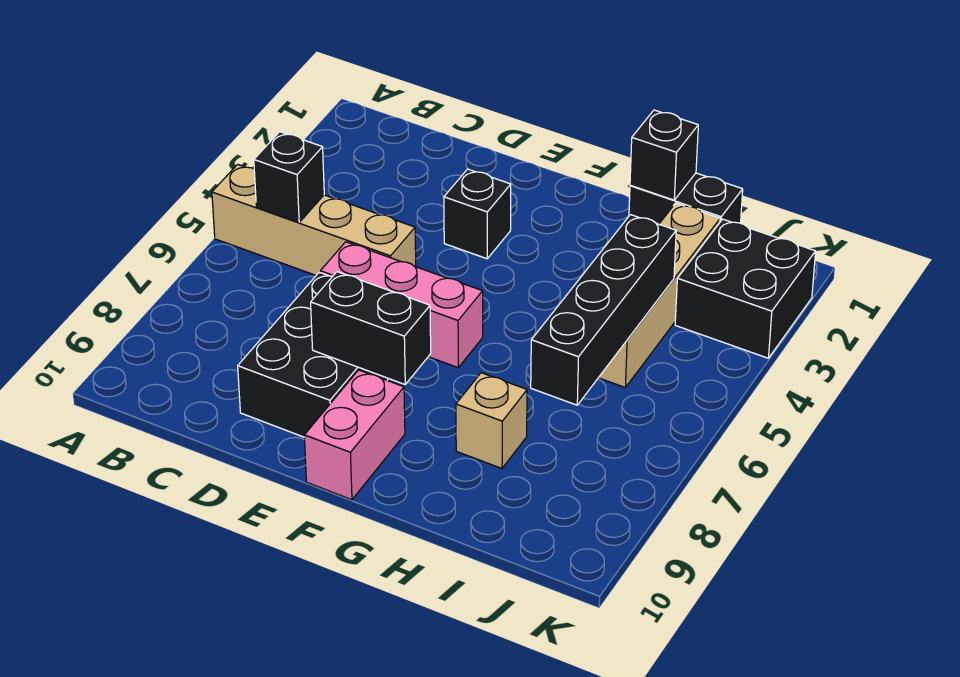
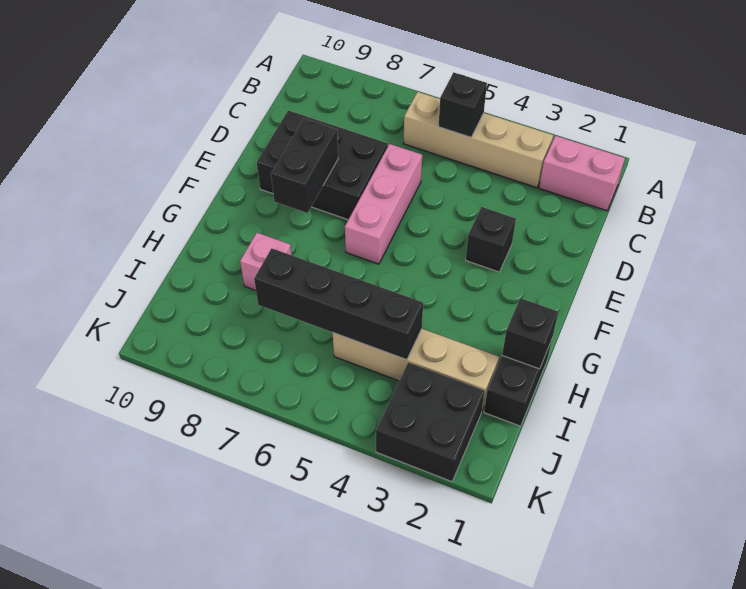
tan brick A5:D5 level 1 -> tan brick B3:B6 level 1
pink brick F9:F10 level 1 -> pink brick B1:B2 level 1
tan brick H8 level 1 -> pink brick H8 level 1

